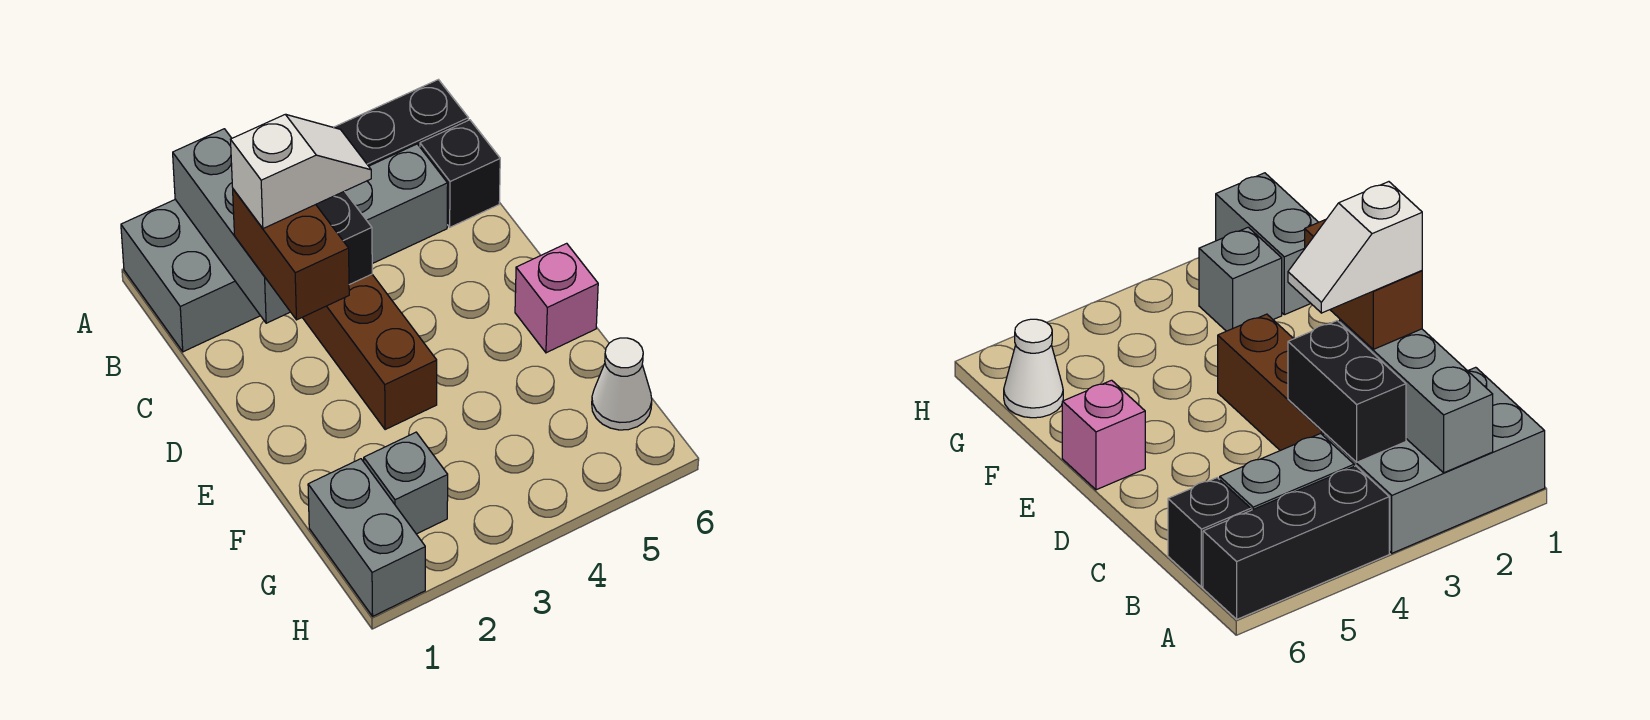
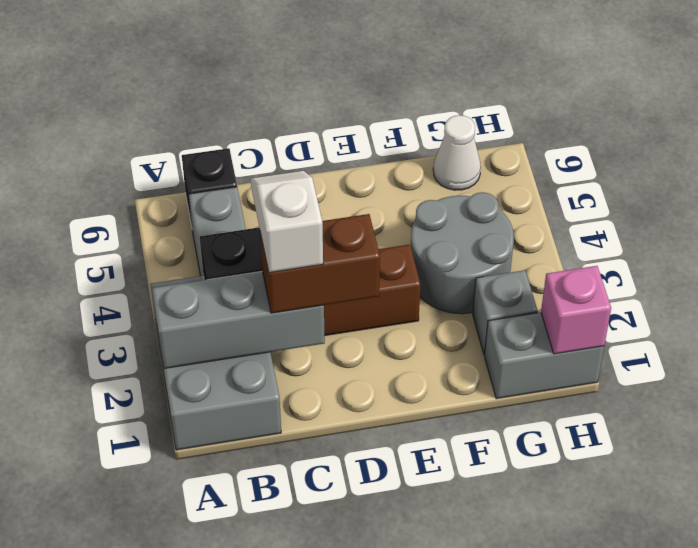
black brick A4:A6 level 1 -> none
pink brick E6 level 1 -> pink brick H1 level 2
none -> grey round brick F3:G4 level 1

